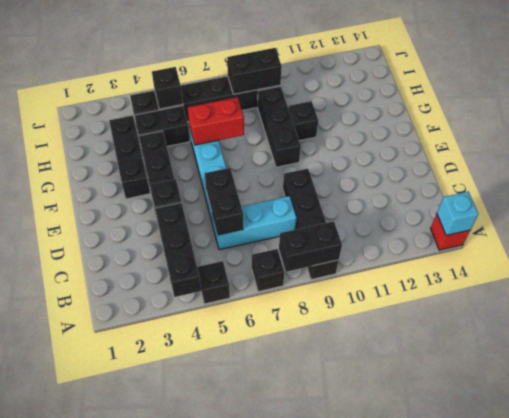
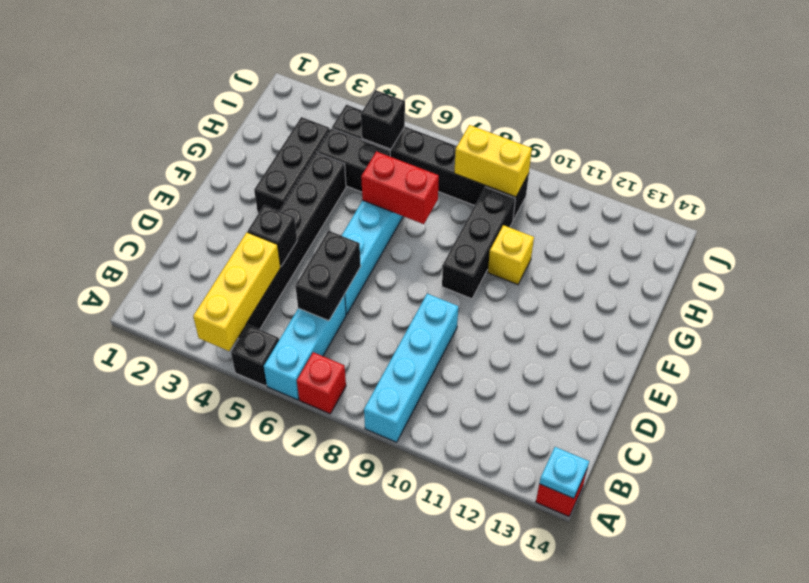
black brick A4:C4 level 2 -> yellow brick A4:C4 level 2
black brick A7 level 1 -> red brick A7 level 1
black brick A8:A9 level 2 -> none
black brick A9:D9 level 1 -> cyan brick A9:D9 level 1
cyan brick A14 level 2 -> cyan plate A14 level 2
cyan brick C6:C8 level 1 -> cyan brick A6:C6 level 1
black brick G10 level 1 -> yellow brick G10 level 1
black brick I8:I9 level 2 -> yellow brick I8:I9 level 2

